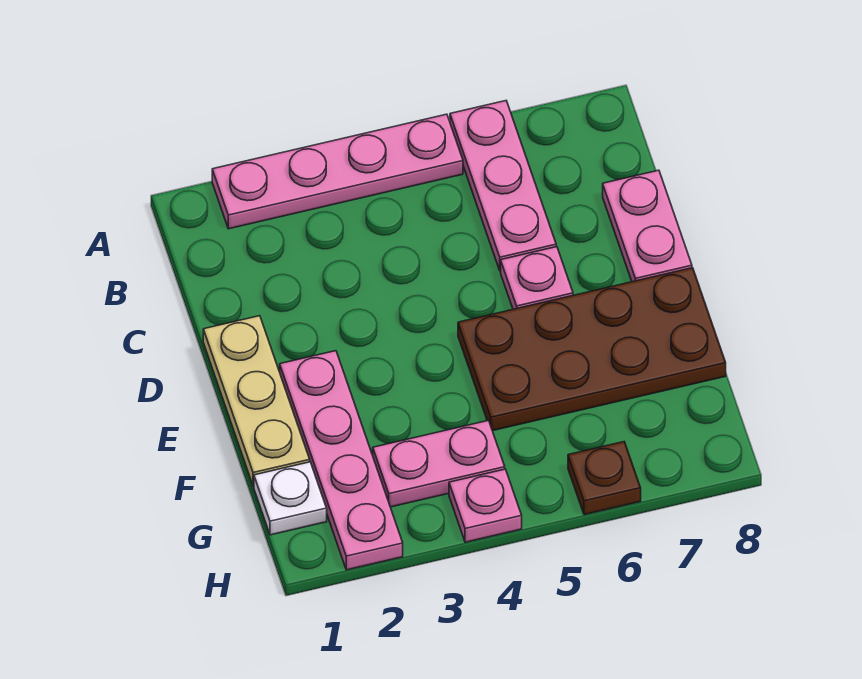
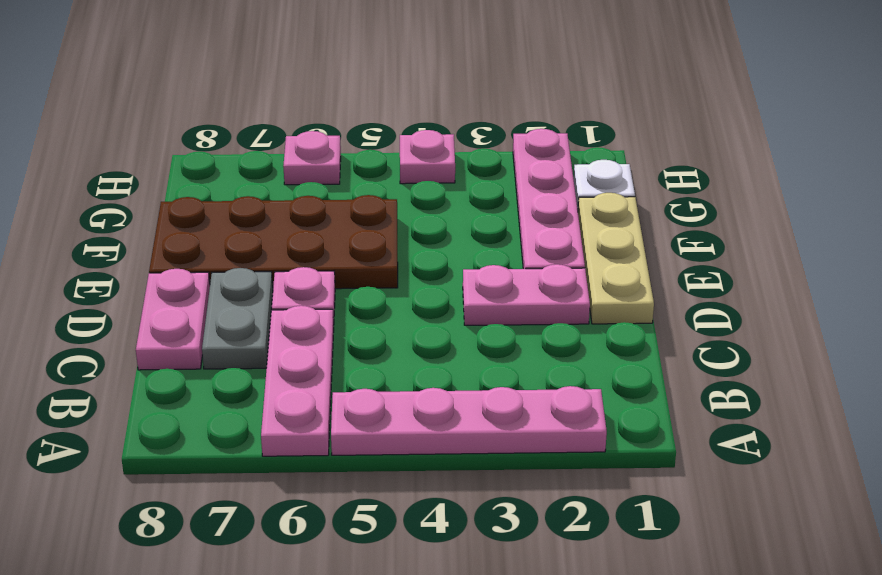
none -> grey plate C7:D7 level 1
pink plate G3:G4 level 1 -> pink plate D2:D3 level 1
brown plate H6 level 1 -> pink plate H6 level 1

